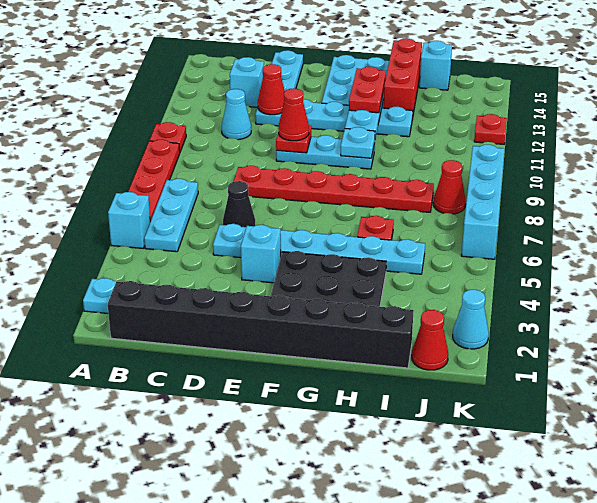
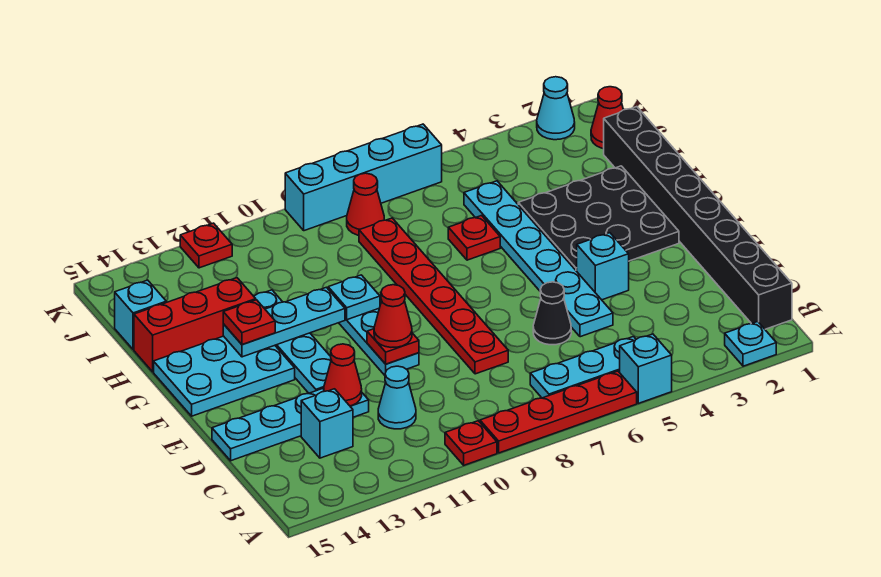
red plate G12:G13 level 3 -> red plate G13 level 3

